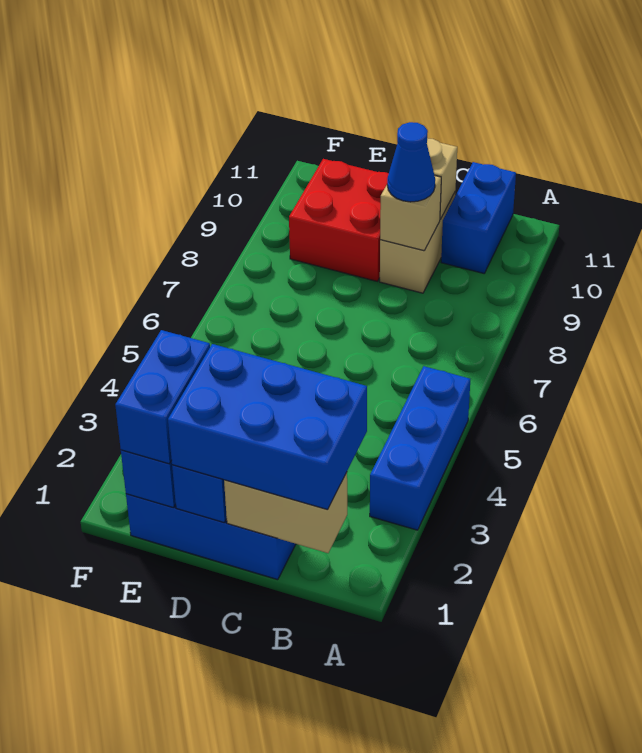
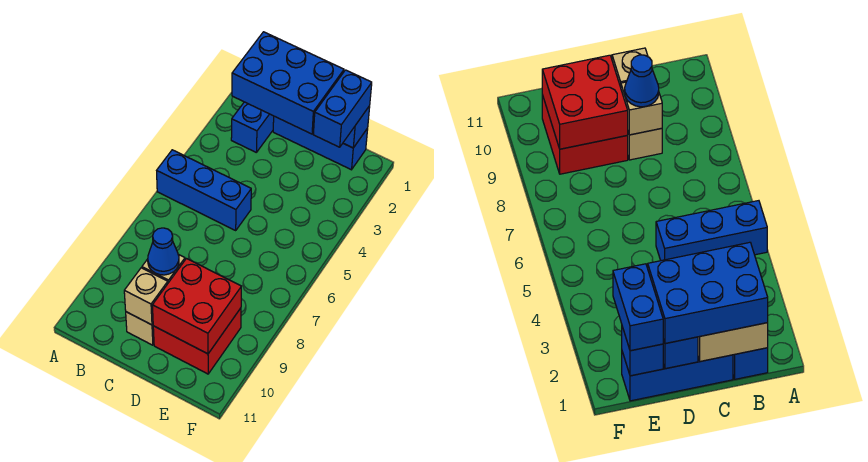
blue brick A3:A5 level 1 -> blue brick A5:C5 level 1
blue brick B10:B11 level 1 -> blue brick B1:B2 level 1
none -> red brick D9:E10 level 2

